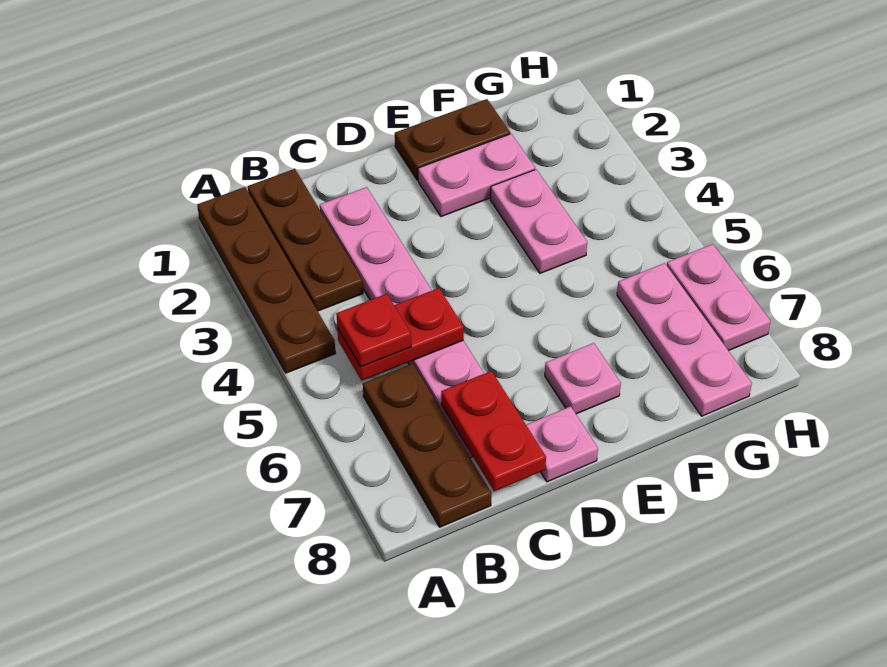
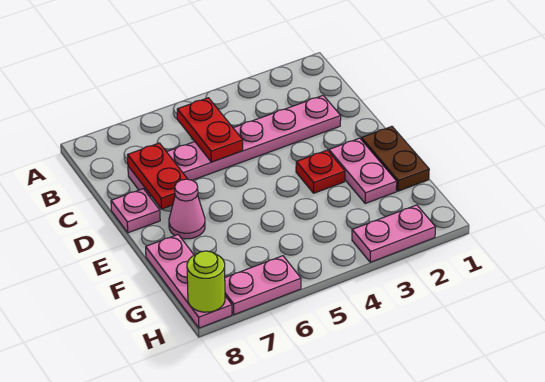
brown plate A1:A4 level 1 -> none
brown plate B1:B3 level 1 -> none
red plate B5 level 3 -> red plate E3 level 1
brown plate B6:B8 level 1 -> none
red plate C7:C8 level 2 -> red plate C7:D7 level 2
pink plate E7 level 1 -> pink cone E7 level 1
pink plate F3:F4 level 1 -> pink plate H2:H3 level 1
pink plate G6:G8 level 1 -> pink plate F8:H8 level 1
none -> lime round brick H8 level 2

